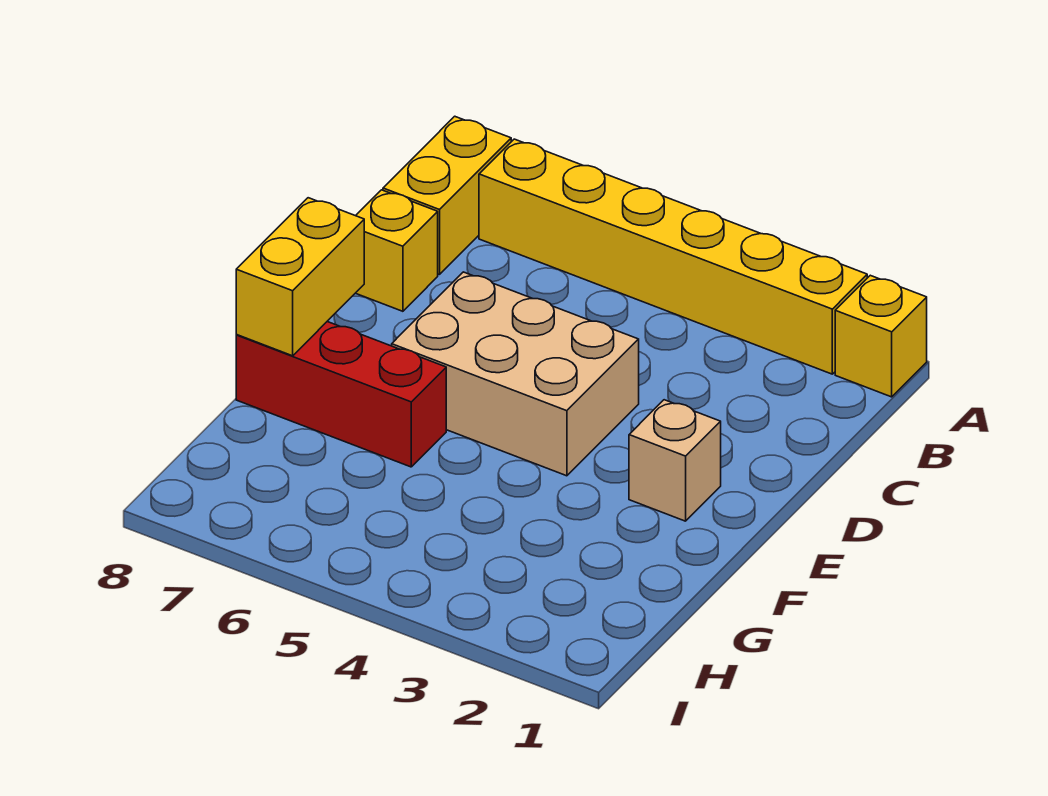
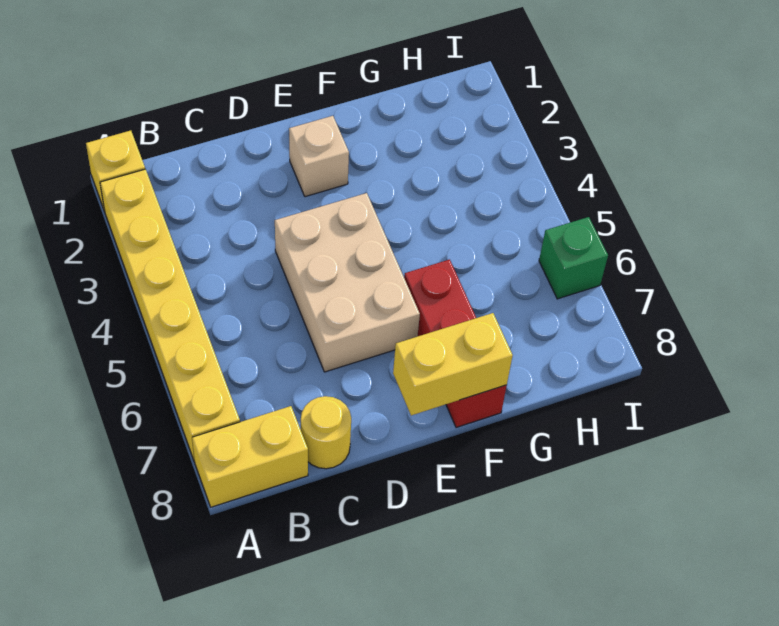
yellow brick C8 level 1 -> yellow round brick C8 level 1
none -> green brick I6 level 1

